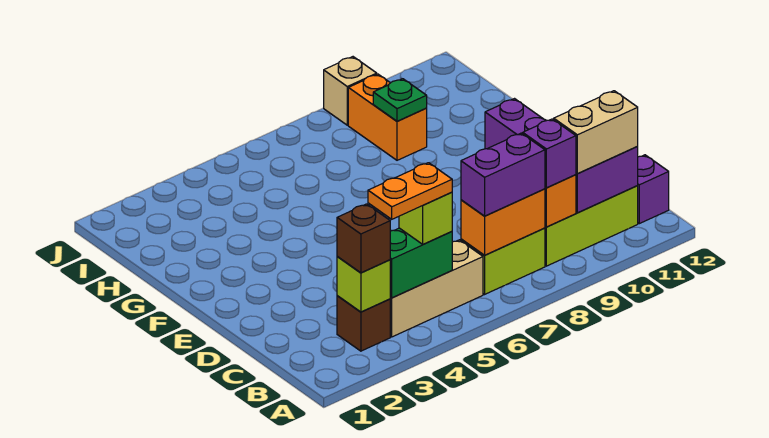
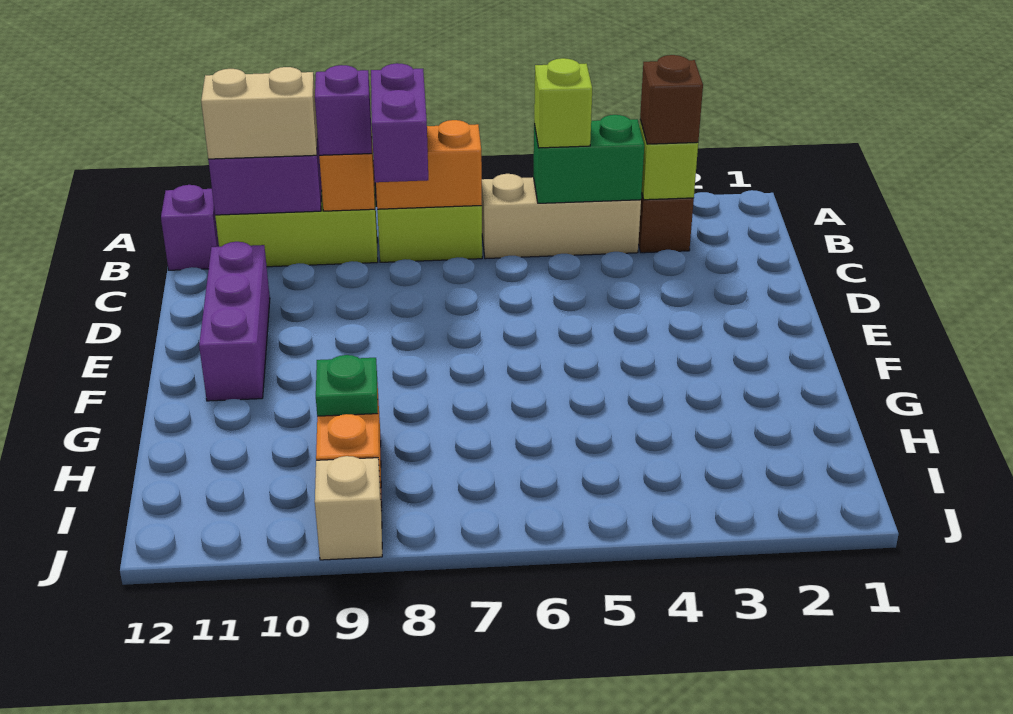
orange plate B4:B5 level 4 -> none
purple brick B7:B8 level 3 -> purple brick B8:C8 level 3

